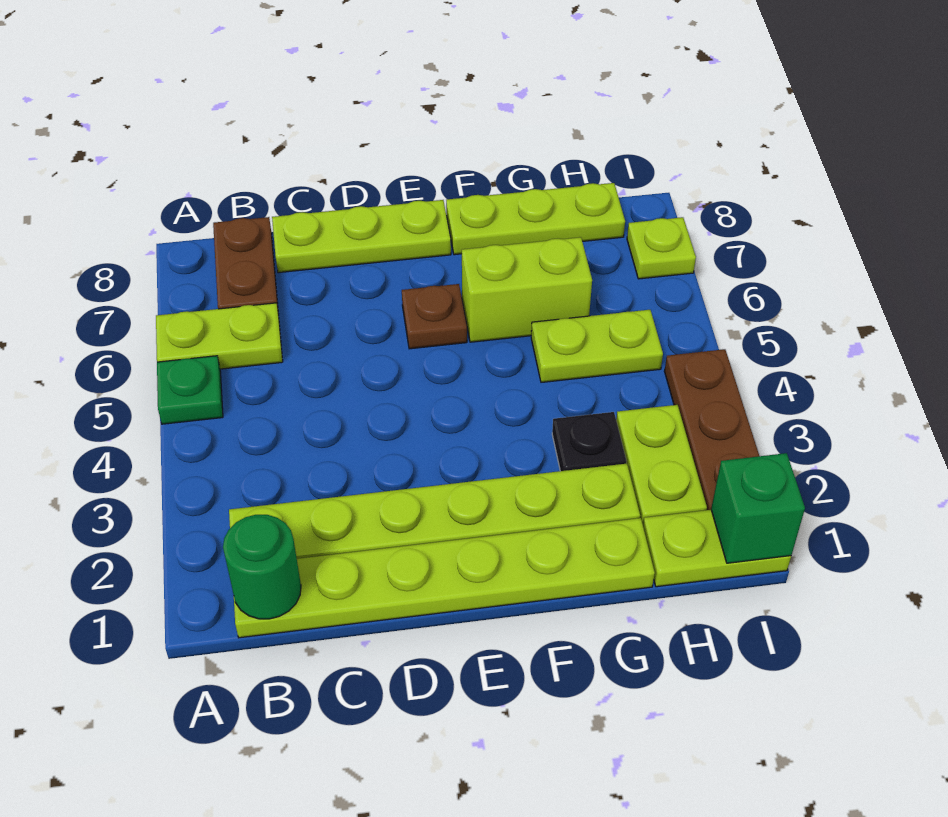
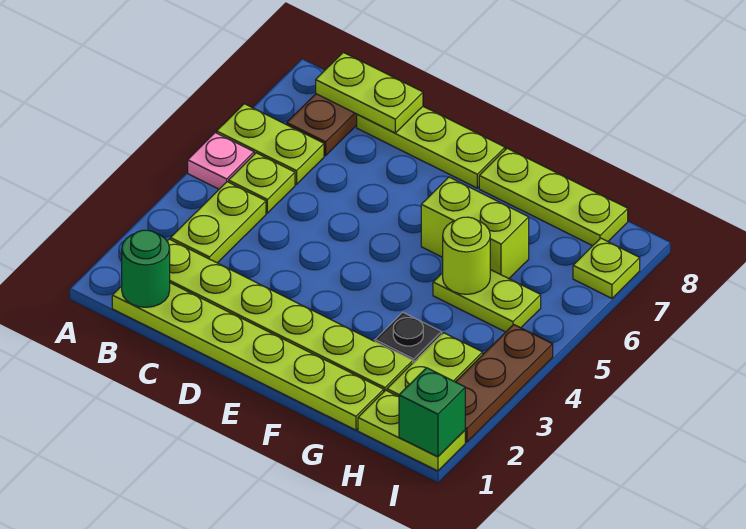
green plate A5 level 1 -> pink plate A5 level 1
none -> lime plate B3:B4 level 1
none -> lime plate B5 level 1
none -> lime plate B8:C8 level 2
brown plate E6 level 1 -> none
none -> lime round brick G5 level 2

